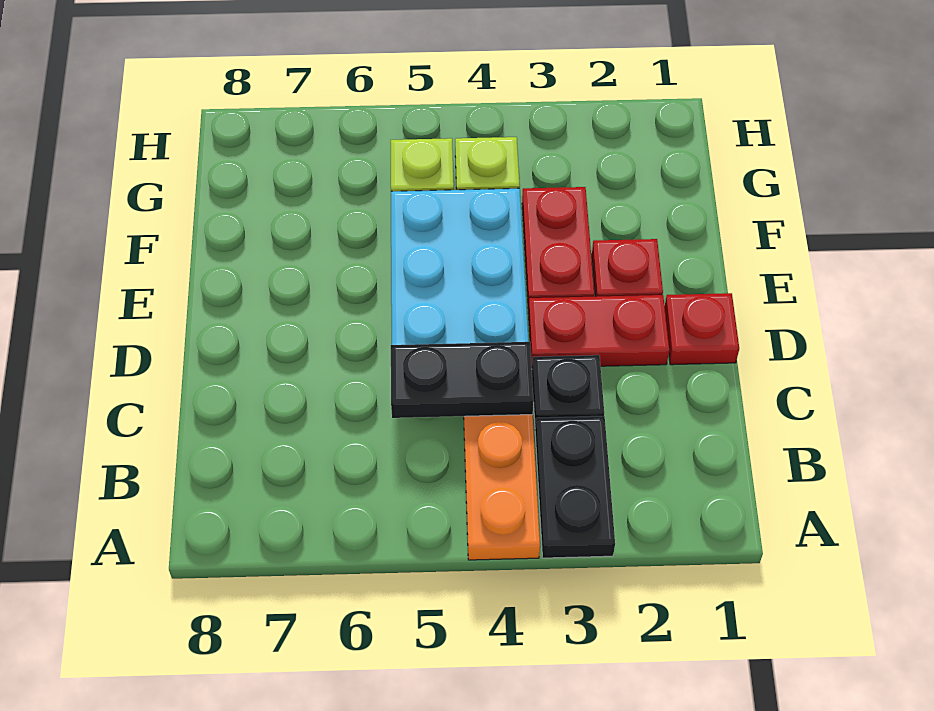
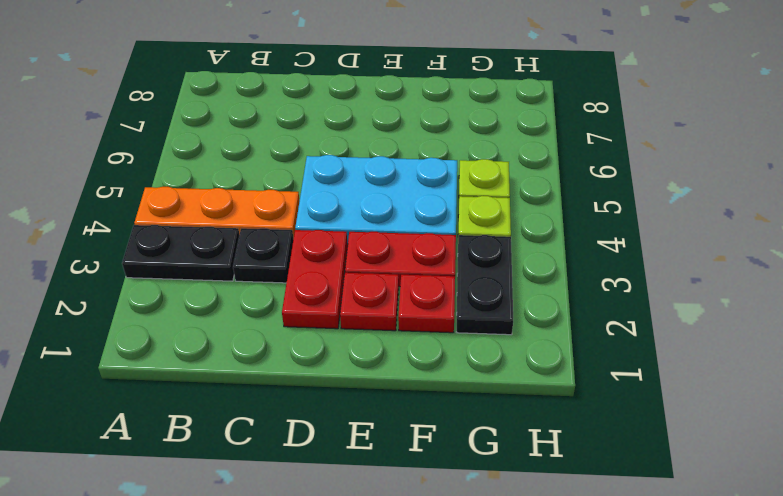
black plate C4:C5 level 2 -> black plate G2:G3 level 1
red plate D1 level 1 -> red plate F2 level 1

